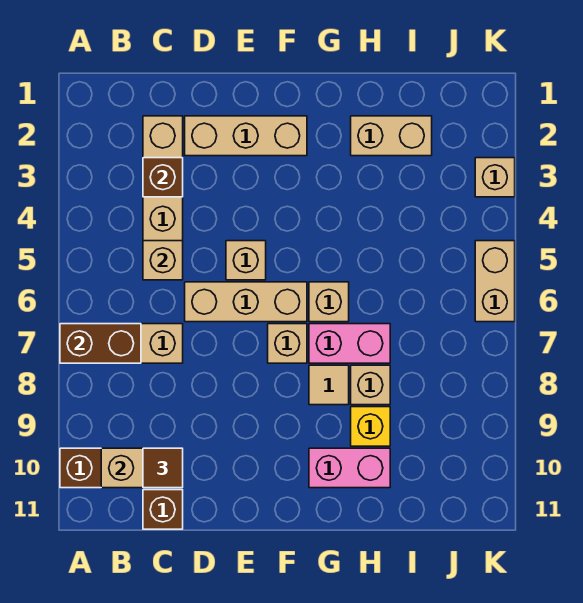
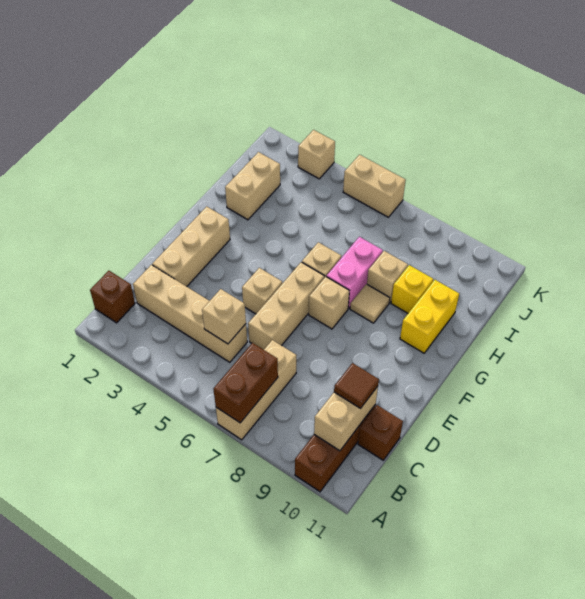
brown brick C3 level 2 -> brown brick B1 level 1
pink brick G10:H10 level 1 -> yellow brick G10:H10 level 1

